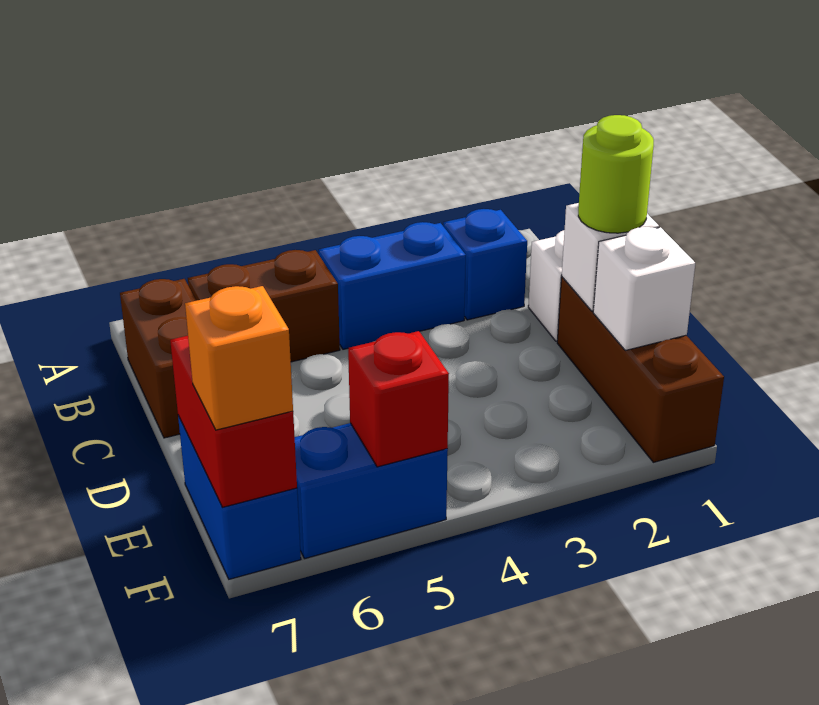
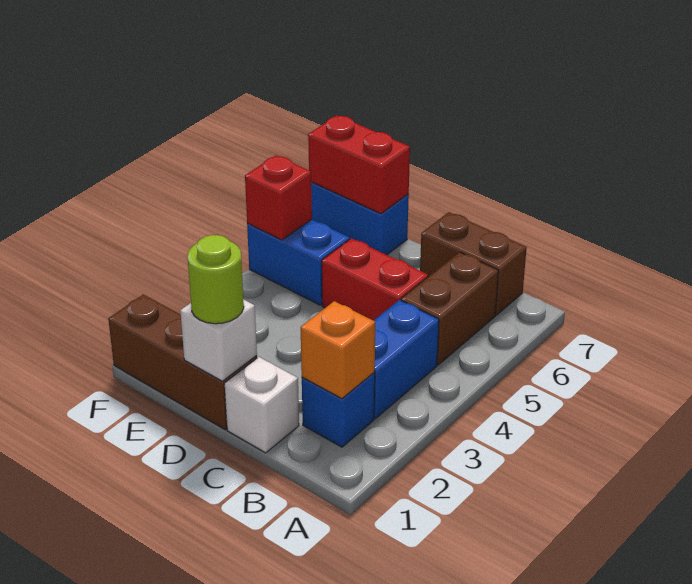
none -> red brick C5:D5 level 1
white brick E1 level 2 -> none
blue brick F5:F6 level 1 -> blue brick E5:F5 level 1
orange brick F7 level 3 -> orange brick B2 level 2

